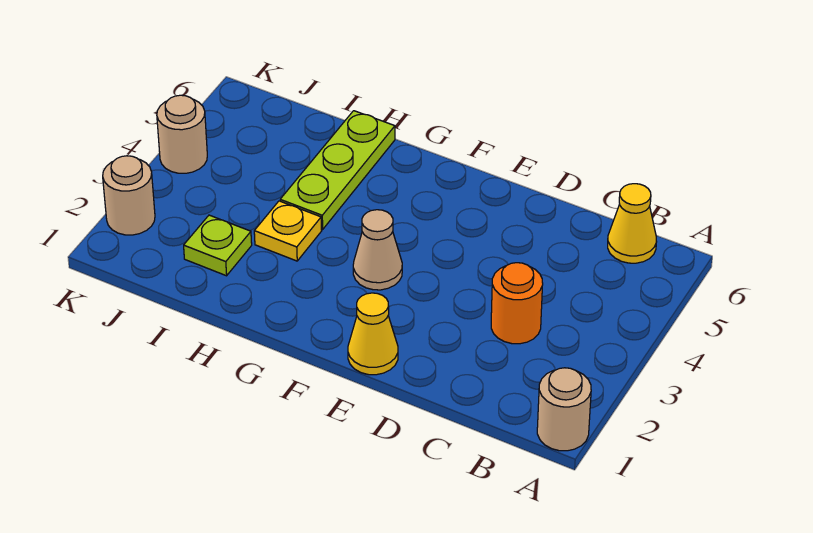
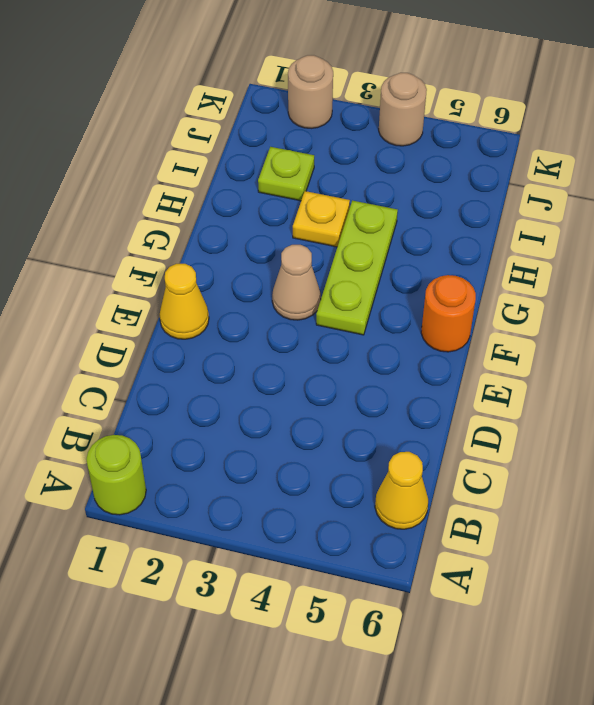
tan round brick A1 level 1 -> lime round brick A1 level 1
orange round brick C3 level 1 -> orange round brick F6 level 1
lime plate H4:H6 level 1 -> lime plate F4:H4 level 1

